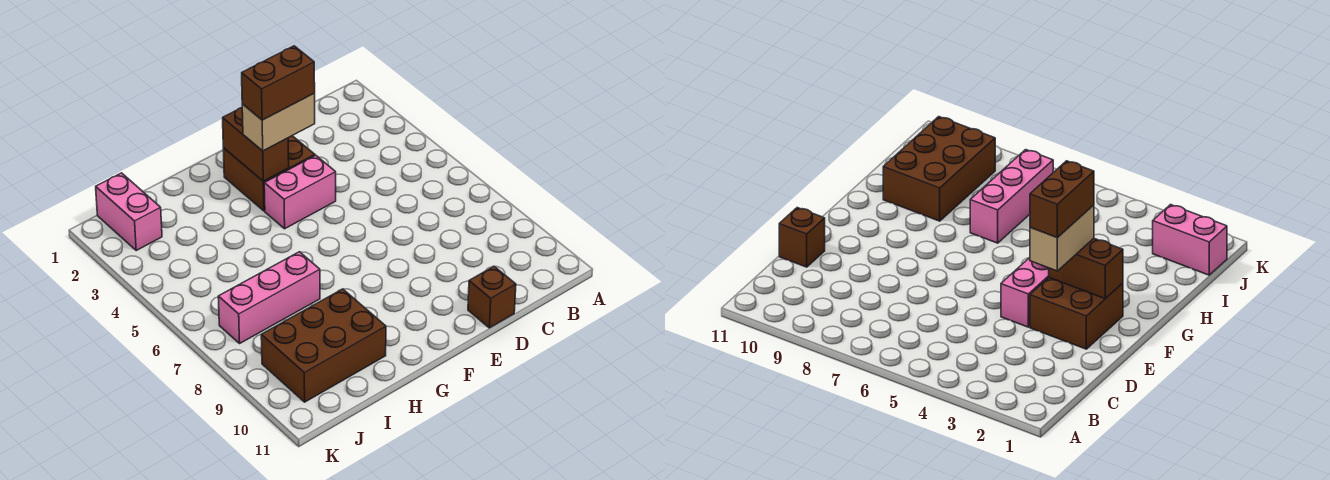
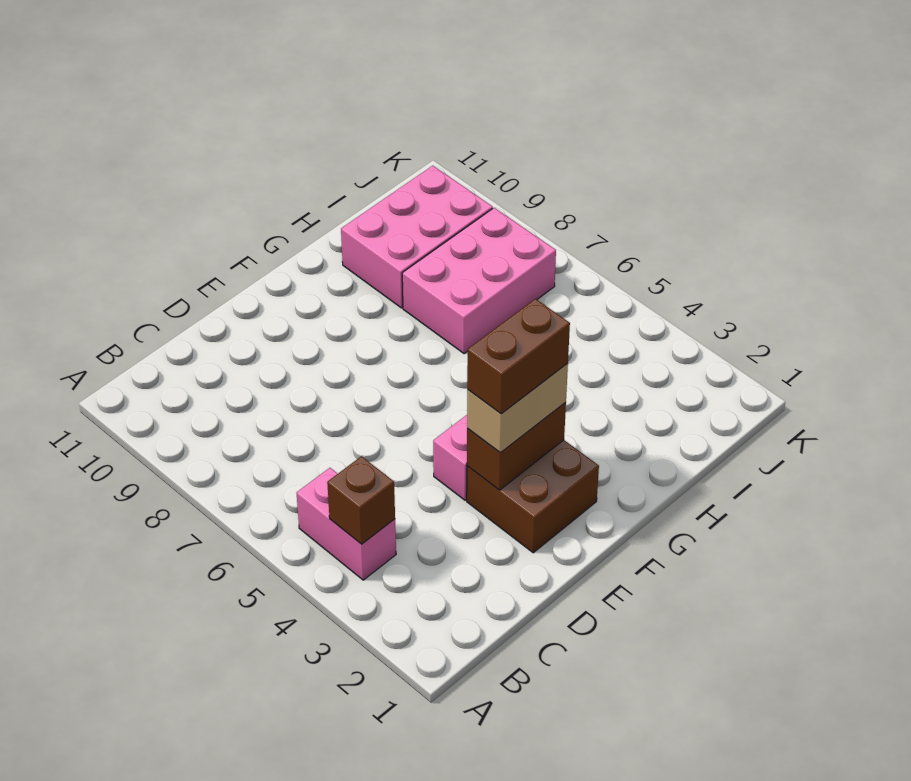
brown brick D11 level 1 -> brown brick B4 level 2
brown brick F2:F3 level 2 -> brown brick E3:F3 level 2
pink brick H7:J7 level 1 -> pink brick H7:J8 level 1
brown brick H9:J10 level 1 -> pink brick H9:J10 level 1
pink brick J1:J2 level 1 -> pink brick B4:B5 level 1

